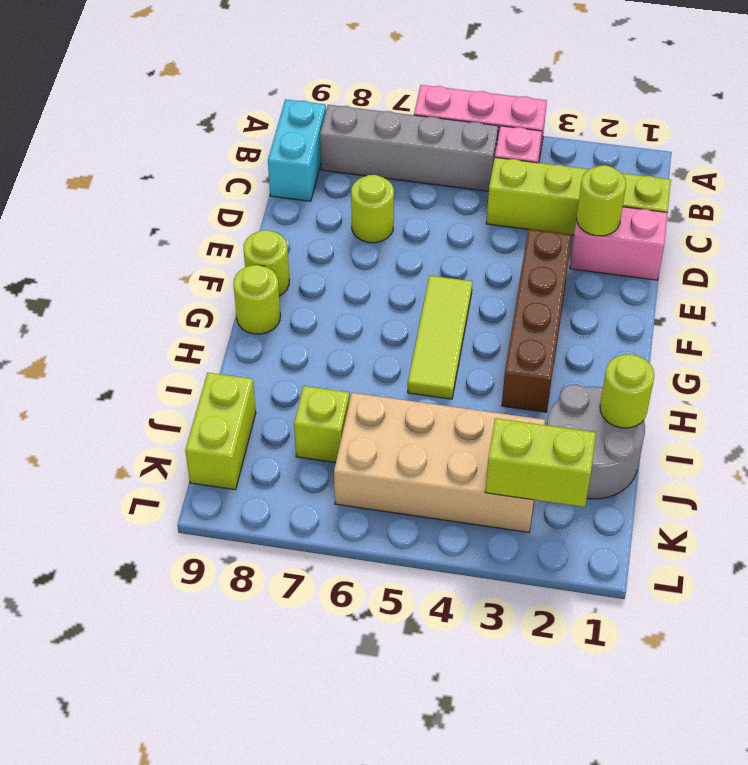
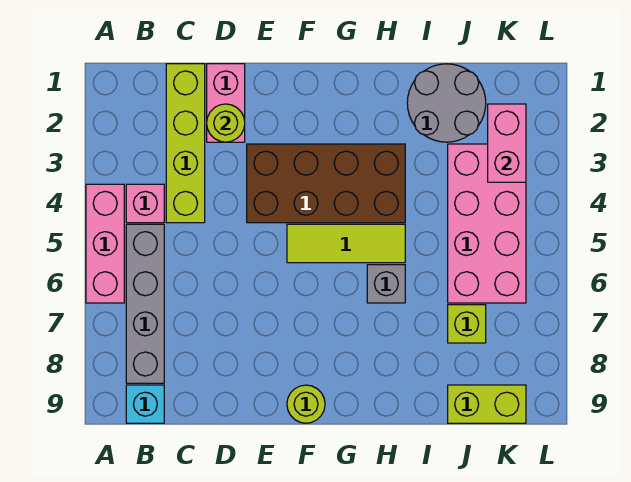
cyan brick B9:C9 level 1 -> cyan brick B9 level 1
lime round brick D7 level 1 -> none
brown brick E3:H3 level 1 -> brown brick E3:H4 level 1
lime round brick G9 level 1 -> none
none -> grey brick H6 level 1
lime round brick I1 level 2 -> none
tan brick J3:K6 level 1 -> pink brick J3:K6 level 1
lime brick K2:K3 level 2 -> pink brick K2:K3 level 2

